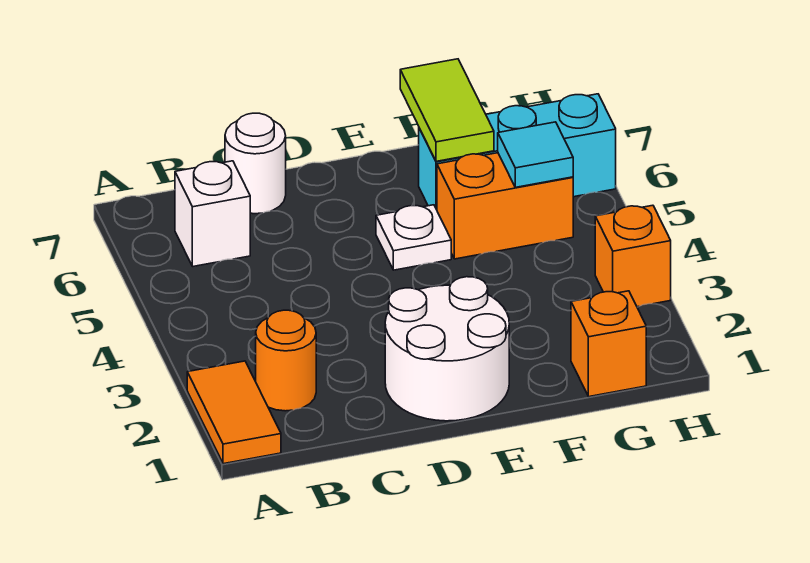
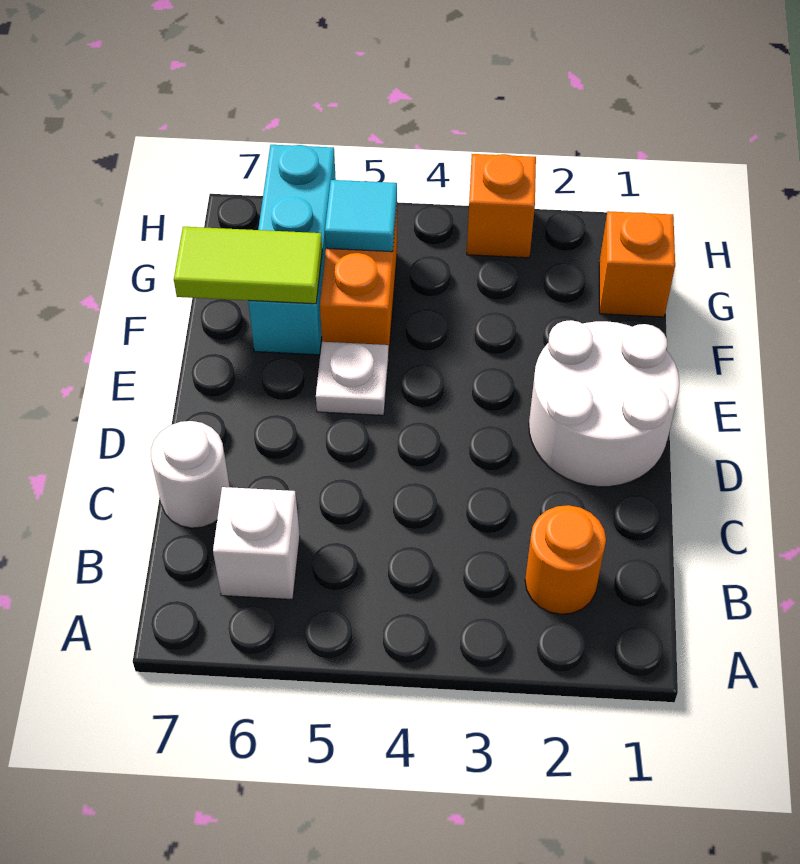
orange tile A1:A2 level 1 -> none

